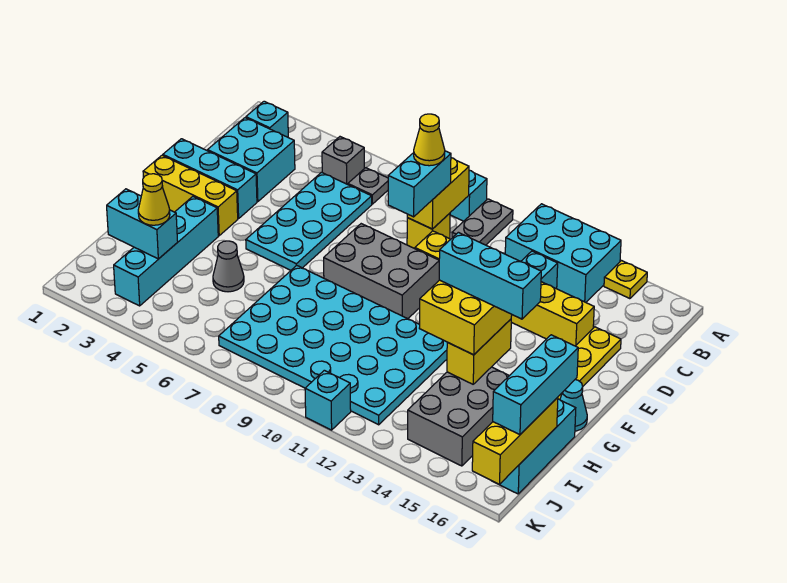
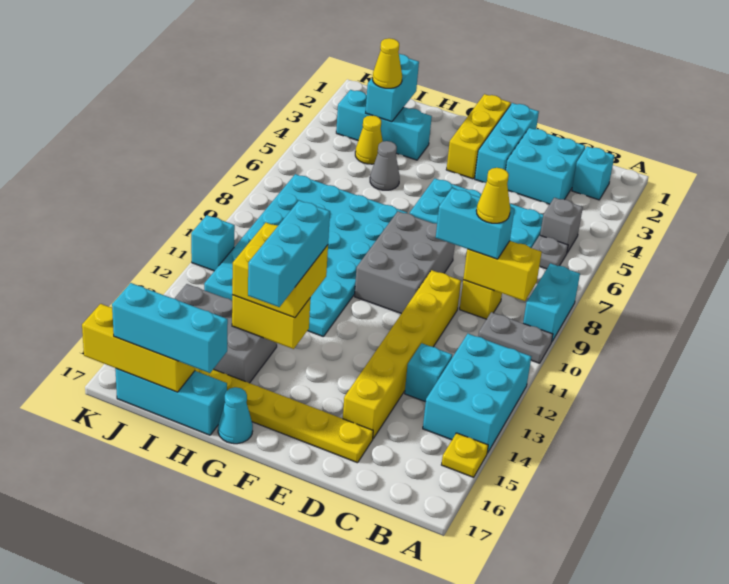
cyan brick G3:J3 level 1 -> cyan brick H3:J3 level 1
none -> yellow cone I4 level 1

